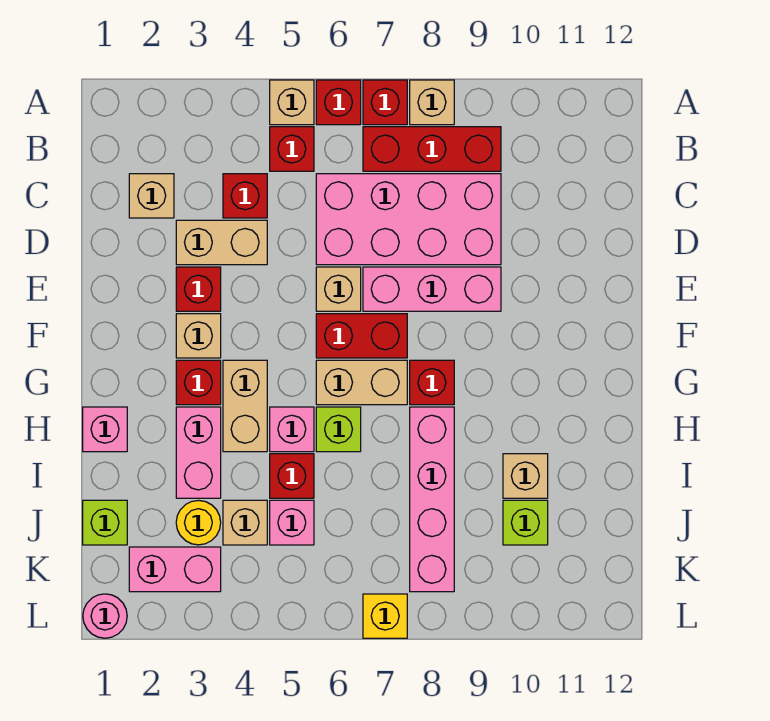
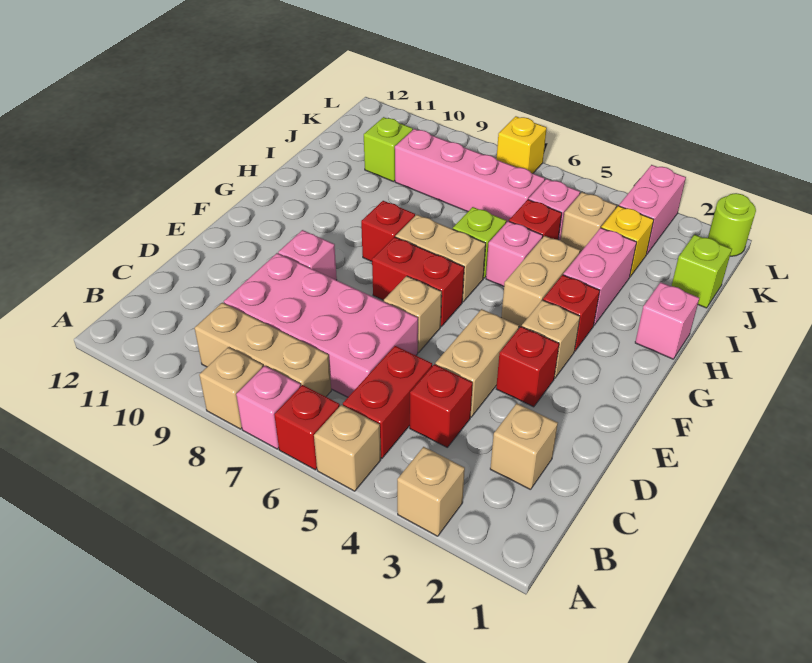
red brick A7 level 1 -> pink brick A7 level 1
red brick B5 level 1 -> red brick B5:C5 level 1
red brick B7:B9 level 1 -> tan brick B7:B9 level 1
tan brick D3:D4 level 1 -> tan brick D4:E4 level 1
pink brick E7:E9 level 1 -> pink brick E9 level 1
pink brick H8:K8 level 1 -> pink brick J6:J9 level 1
tan brick I10 level 1 -> tan brick A3 level 1
yellow round brick J3 level 1 -> yellow brick J3 level 1
pink brick K2:K3 level 1 -> pink brick K3:L3 level 1
pink round brick L1 level 1 -> lime round brick L1 level 1

